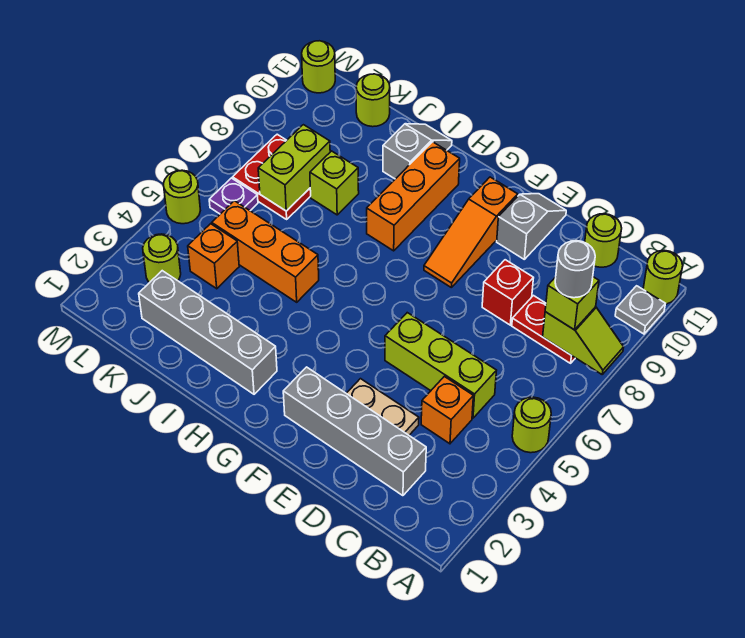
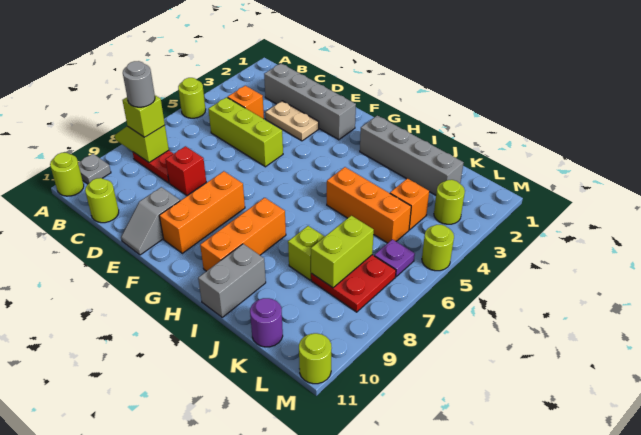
orange slope F8:F10 level 1 top 10 -> orange brick F8:F10 level 1
grey slope I10:I11 level 1 top 10 -> grey brick I10:I11 level 1
lime round brick K11 level 1 -> purple round brick K11 level 1

